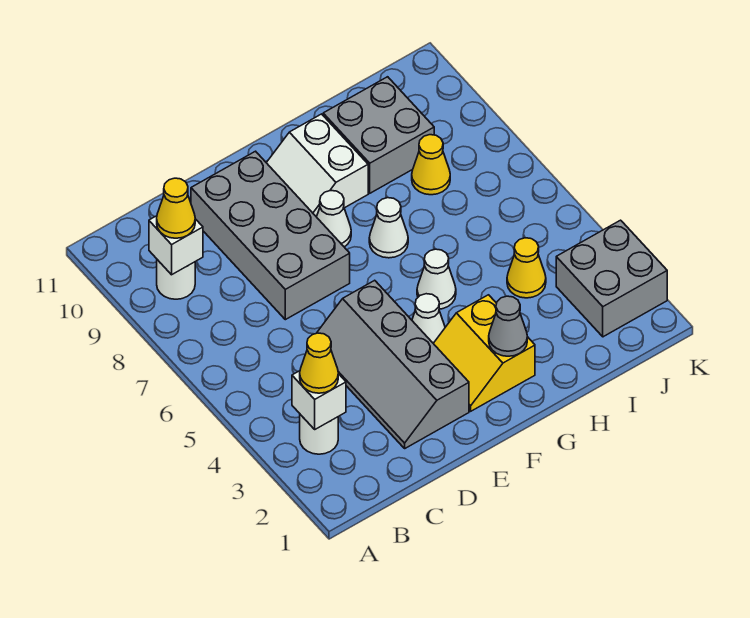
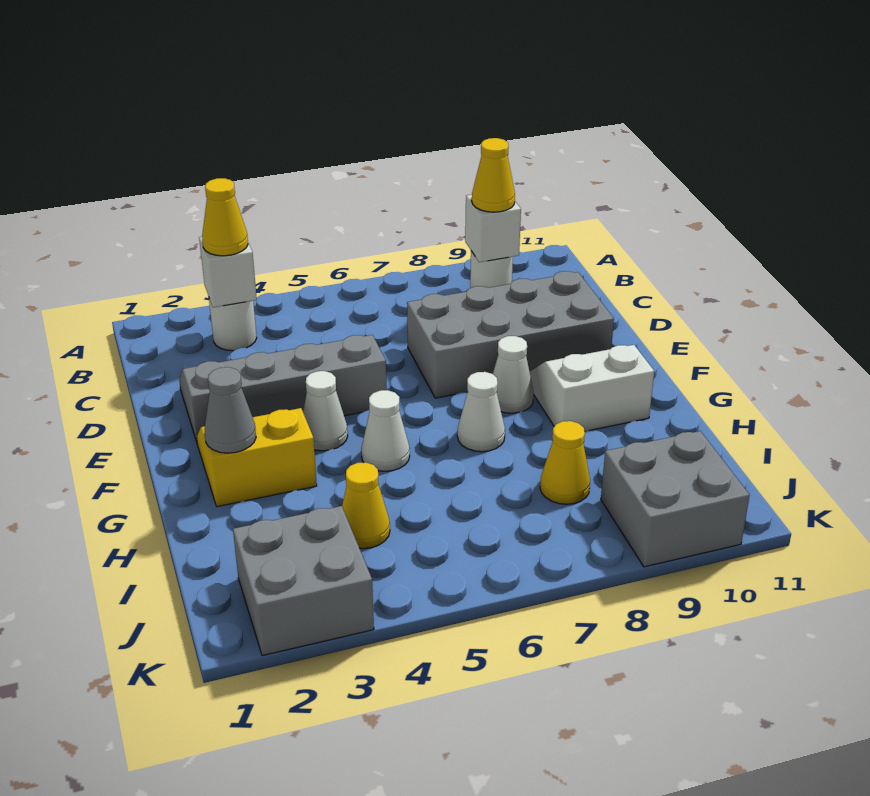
grey brick H9:I10 level 1 -> grey brick J9:K10 level 1

